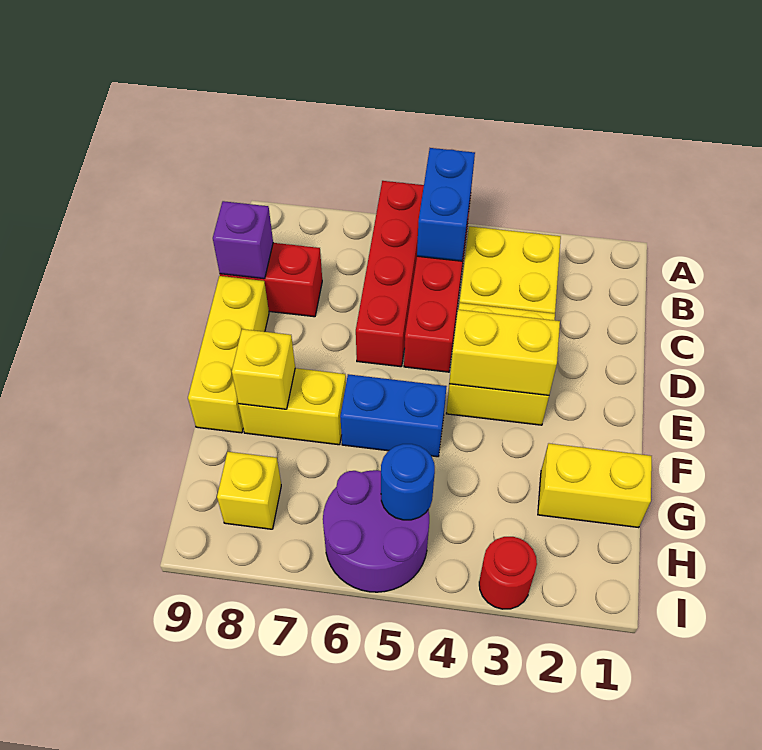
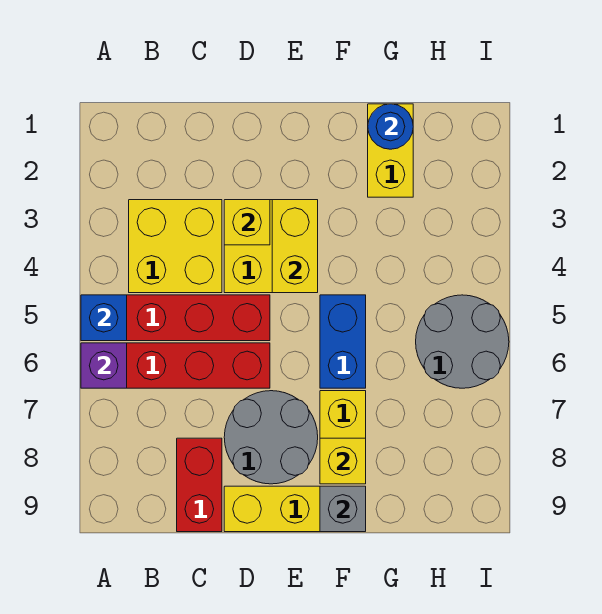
blue brick A5:B5 level 2 -> blue brick A5 level 2
purple brick C9 level 2 -> purple brick A6 level 2
none -> grey round brick D7:E8 level 1
none -> grey brick F9 level 2
purple round brick H5:I6 level 1 -> grey round brick H5:I6 level 1
blue round brick H5 level 2 -> blue round brick G1 level 2
yellow brick H8 level 1 -> yellow brick D3 level 2
red round brick I3 level 1 -> none

